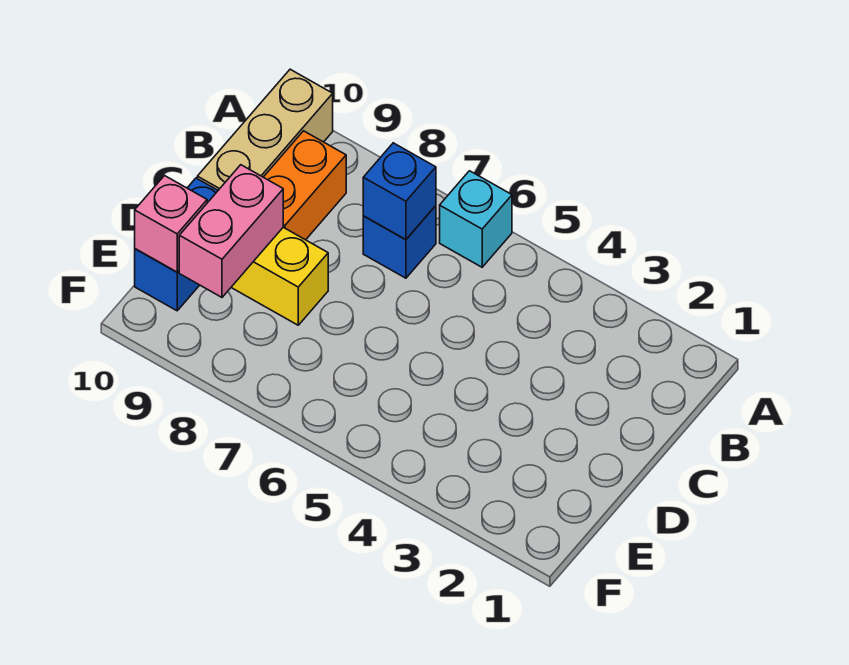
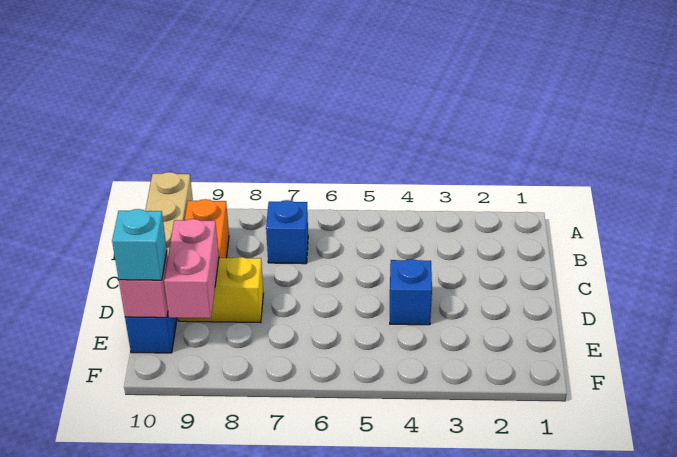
cyan brick A6 level 1 -> cyan brick E10 level 3
blue brick B7 level 2 -> blue brick D4 level 1

